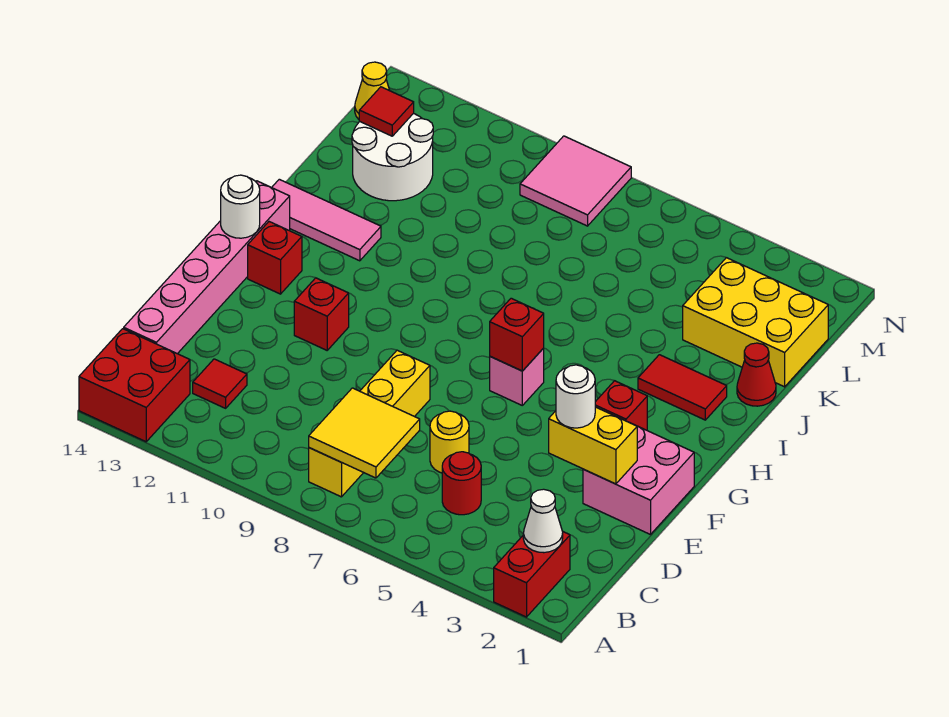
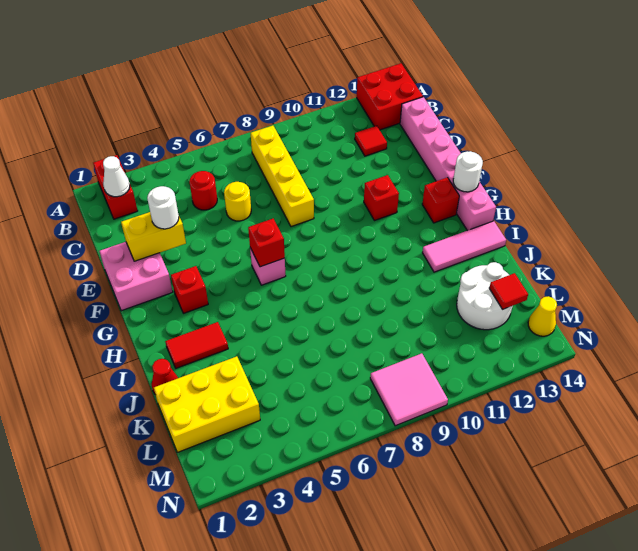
yellow tile B7:C8 level 2 -> none

